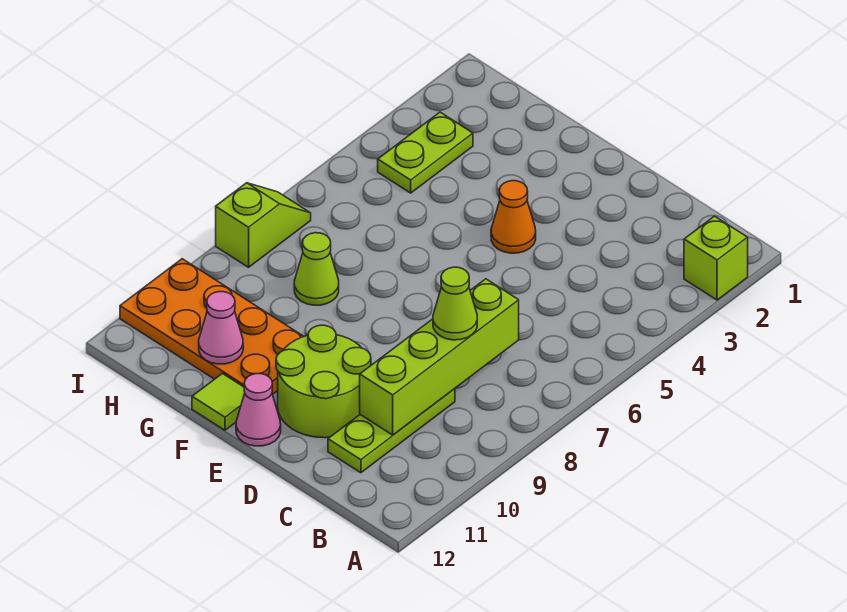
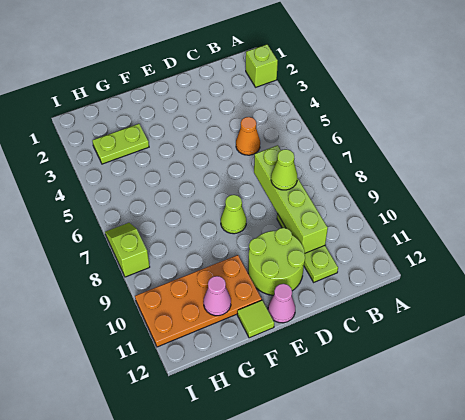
orange cone E4 level 1 -> orange cone C5 level 1
lime cone G8 level 1 -> lime cone E8 level 1
lime plate H3:H4 level 1 -> lime plate G3:H3 level 1

